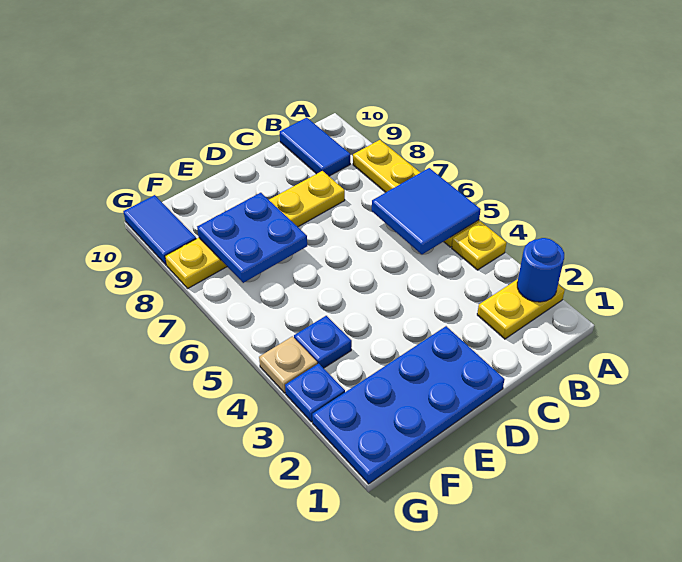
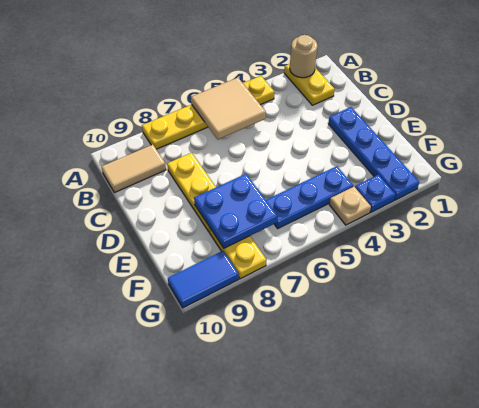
blue round brick A2 level 2 -> tan round brick A2 level 2
blue tile A5:B6 level 2 -> tan tile A5:B6 level 2
blue tile B9:B10 level 1 -> tan tile B9:B10 level 1
blue plate D1:G2 level 1 -> blue plate D2:G2 level 1
blue plate F4 level 1 -> blue plate F4:F6 level 1

